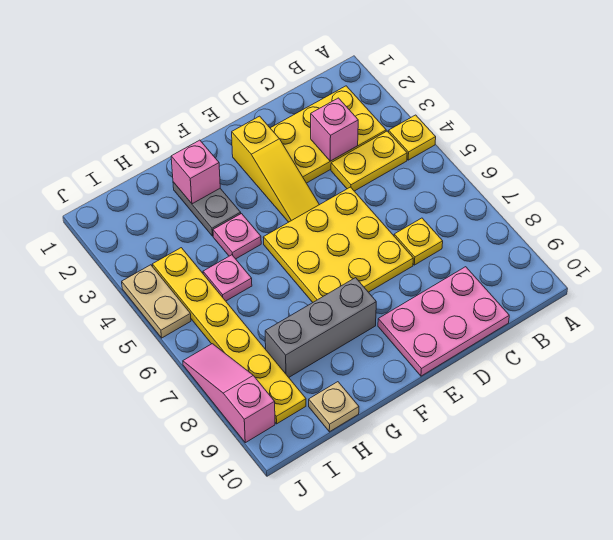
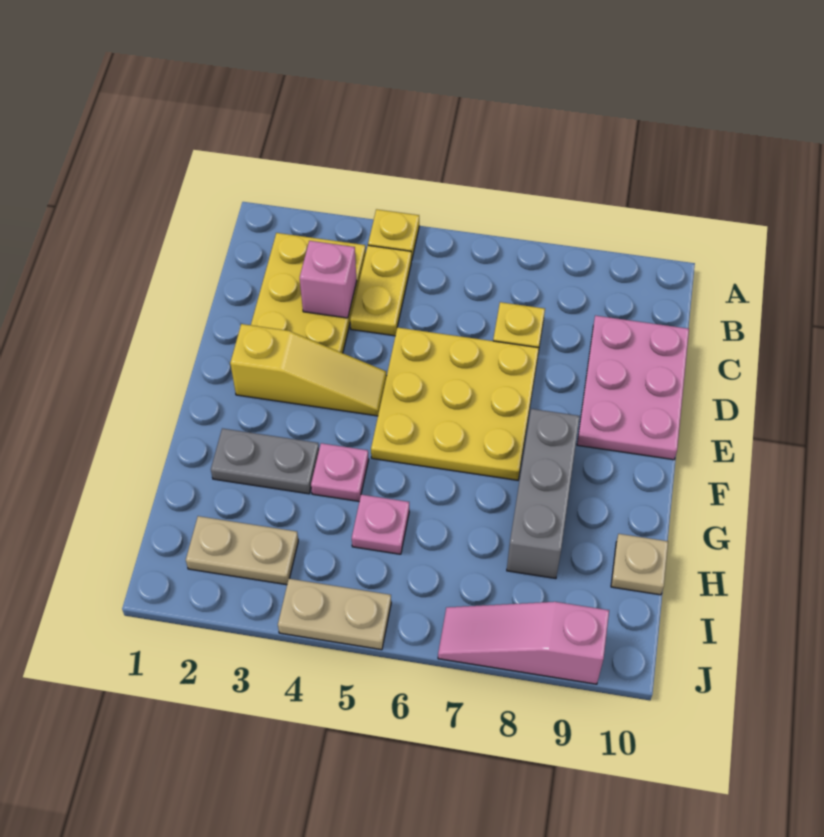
pink brick G2 level 2 -> none
none -> tan plate I2:I3 level 1
yellow plate I4:I9 level 1 -> none

